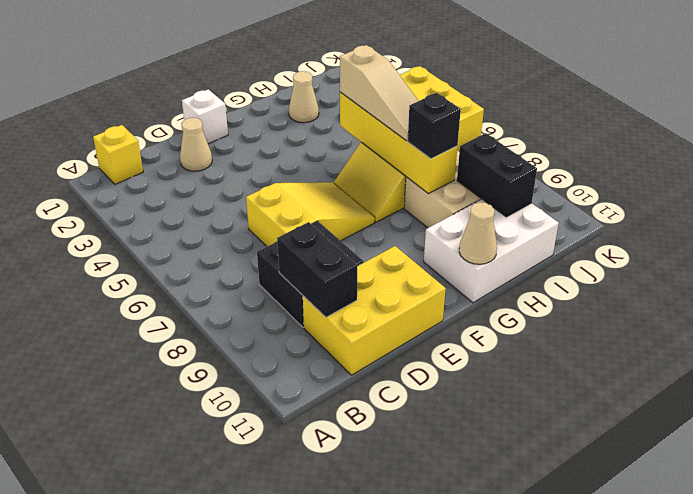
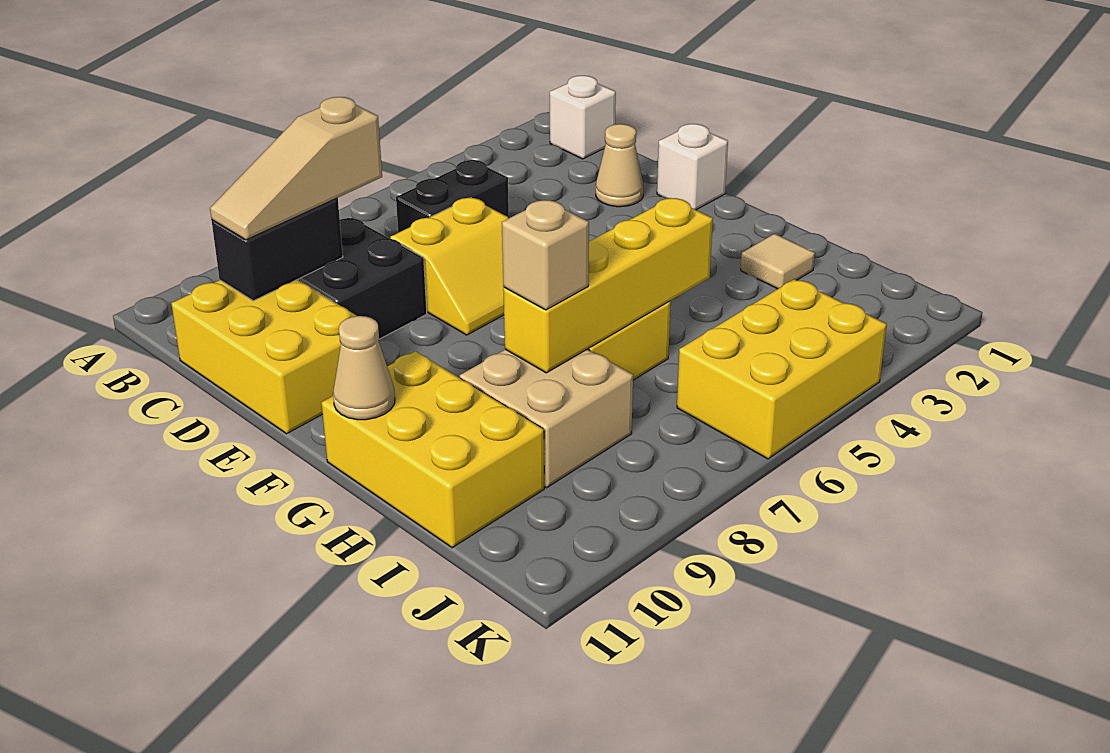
yellow brick B1 level 1 -> white brick B1 level 1
yellow slope D6:F7 level 1 top D -> yellow slope D6:E7 level 1 top D
white brick G10:I11 level 1 -> yellow brick G10:I11 level 1
tan cone H2 level 1 -> tan tile H2 level 1
tan slope H5:H7 level 3 top 5 -> tan slope C8:C10 level 3 top 8
black brick H8 level 3 -> tan brick H8 level 3
black brick I9:I10 level 2 -> black brick C5:C6 level 1

